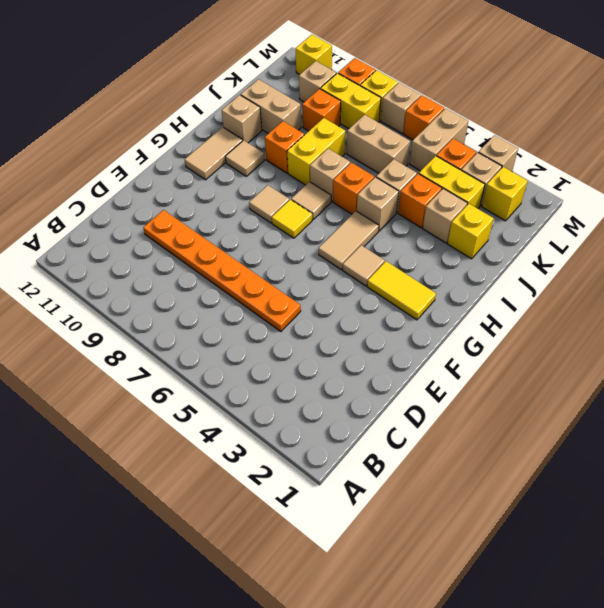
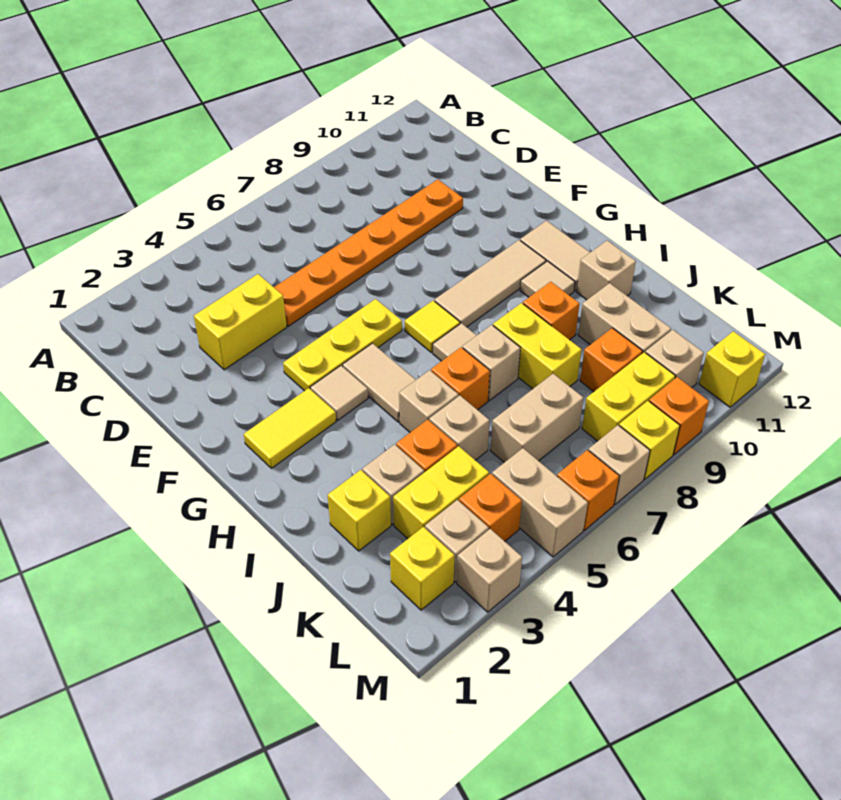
none -> yellow brick D3:D4 level 1
none -> yellow plate F4:F6 level 1
tan tile G8 level 1 -> tan tile G8:G10 level 1
tan brick J10:J11 level 1 -> tan brick J10:K10 level 1

